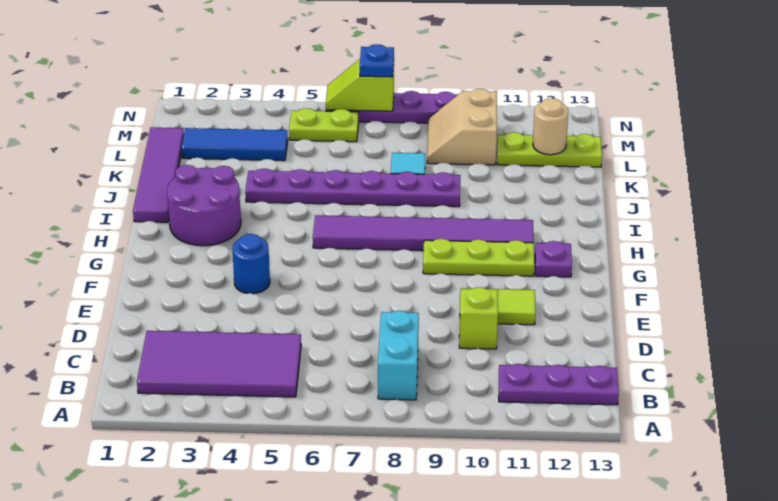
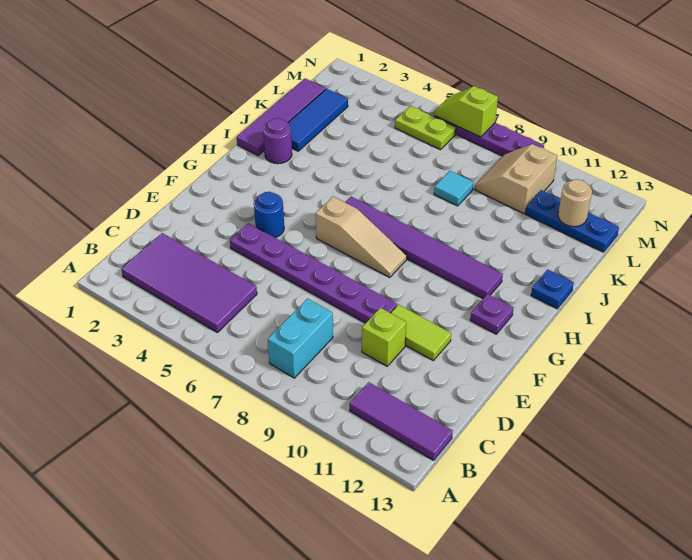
purple plate B11:B13 level 1 -> purple tile B11:B13 level 1
none -> tan slope G6:G8 level 1 top 6
lime plate G9:G11 level 1 -> none
purple round brick H2:I3 level 1 -> purple round brick I2 level 1
purple plate J4:J9 level 1 -> purple plate E4:E9 level 1
blue tile L2:L4 level 1 -> blue tile J2:L2 level 1
lime plate L11:L13 level 1 -> blue plate L11:L13 level 1
blue plate N7 level 3 -> blue plate I13 level 1

